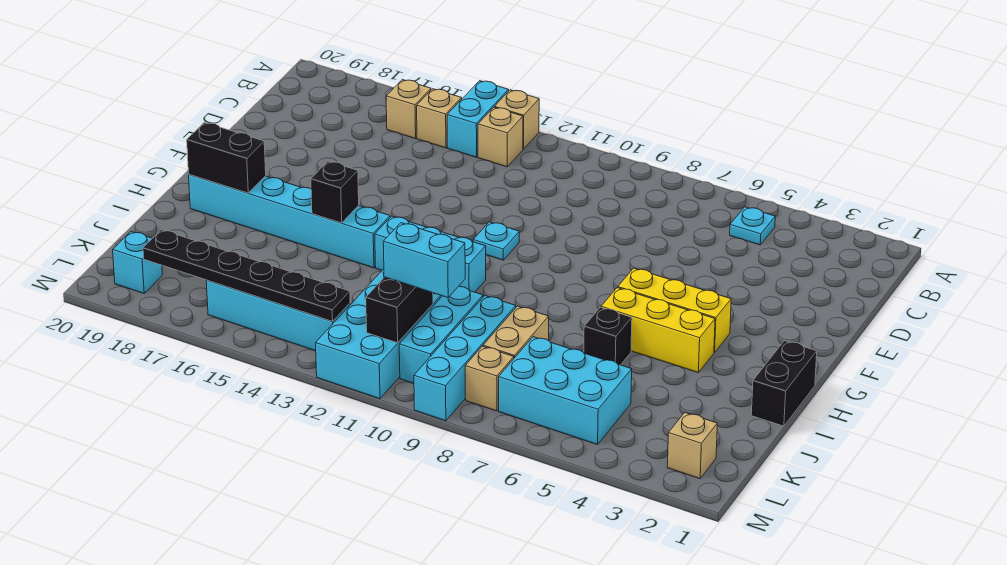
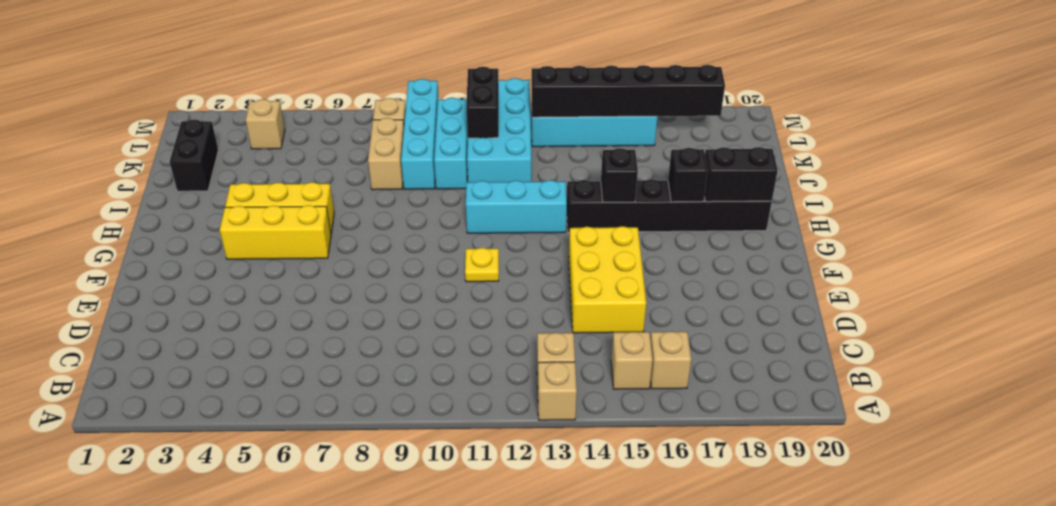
cyan brick A14:B14 level 1 -> none
cyan plate B5 level 1 -> none
none -> yellow brick D14:F15 level 1
cyan plate F11 level 1 -> yellow plate F11 level 1
black brick H1:I1 level 1 -> black brick J2:K2 level 1
cyan brick H14:H19 level 1 -> black brick H14:H19 level 1
black brick I6 level 1 -> black brick H17 level 2
cyan brick K5:L7 level 1 -> none
cyan brick K10:K11 level 3 -> none
tan brick L2 level 1 -> tan brick L4 level 1
black plate L13:L18 level 2 -> black brick L13:L18 level 2
cyan brick L19 level 1 -> none

